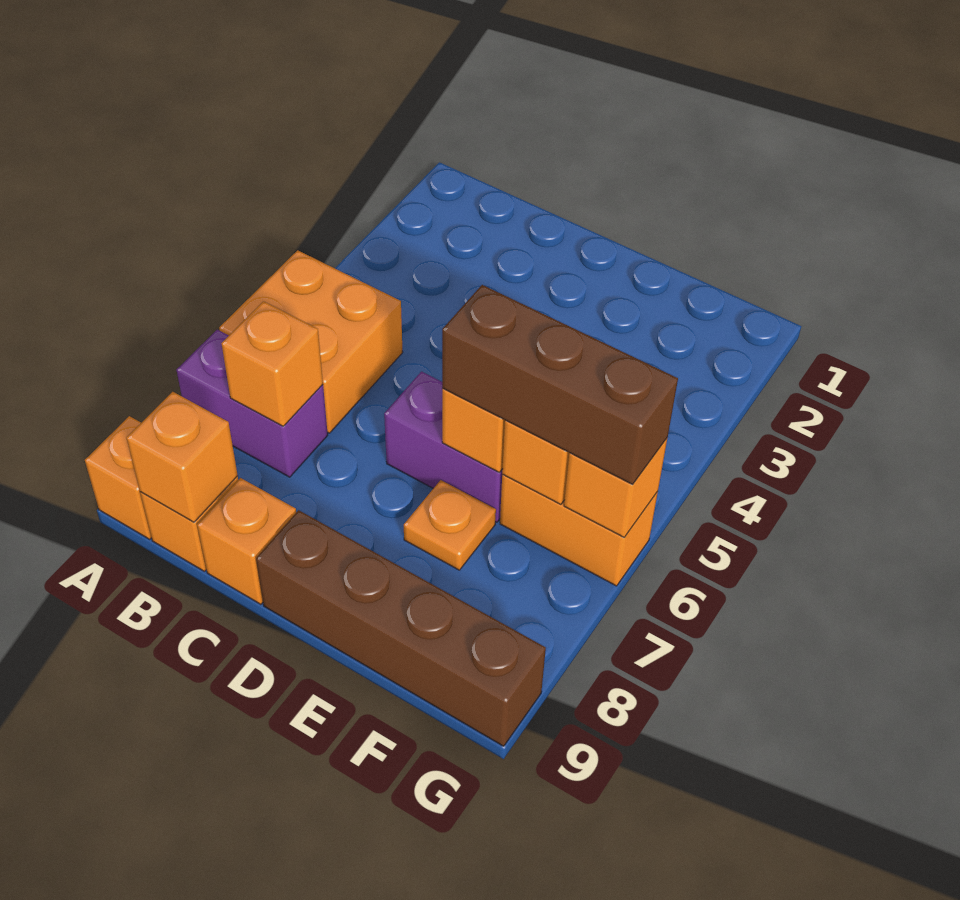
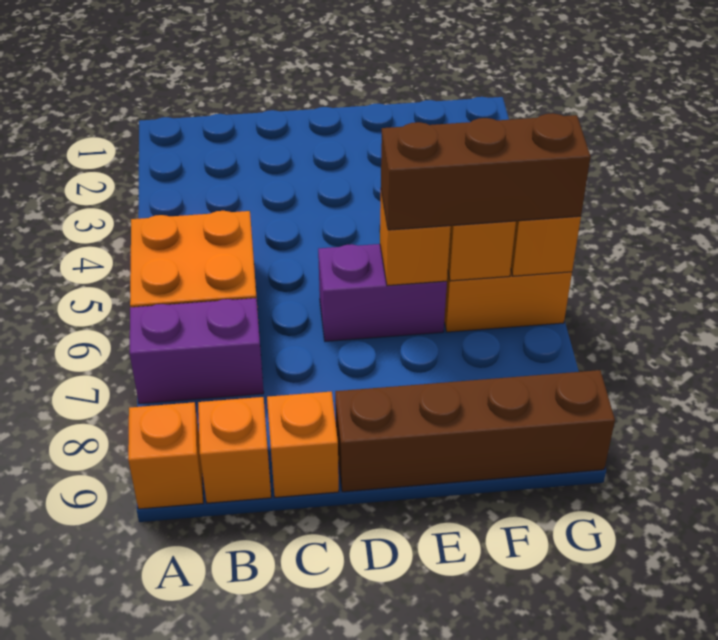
orange brick B7 level 2 -> none
orange brick B9 level 2 -> none
orange plate E7 level 1 -> none

